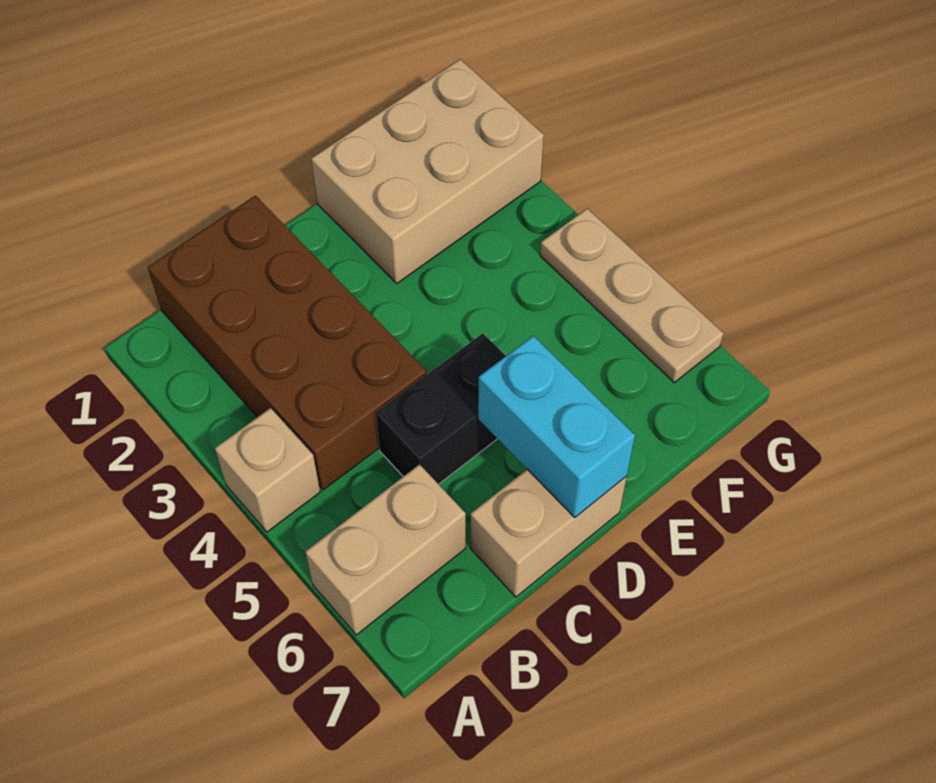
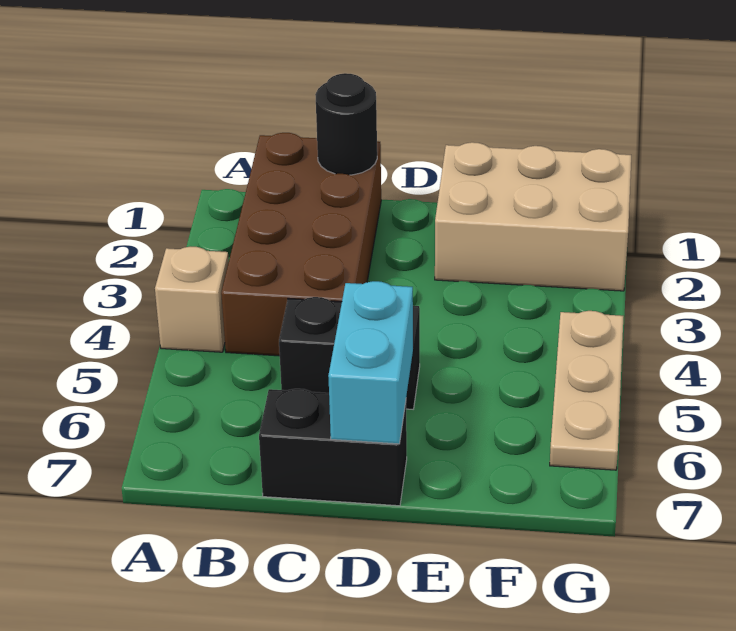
tan brick A6:B6 level 1 -> none
none -> black round brick C1 level 2
tan brick C7:D7 level 1 -> black brick C7:D7 level 1

